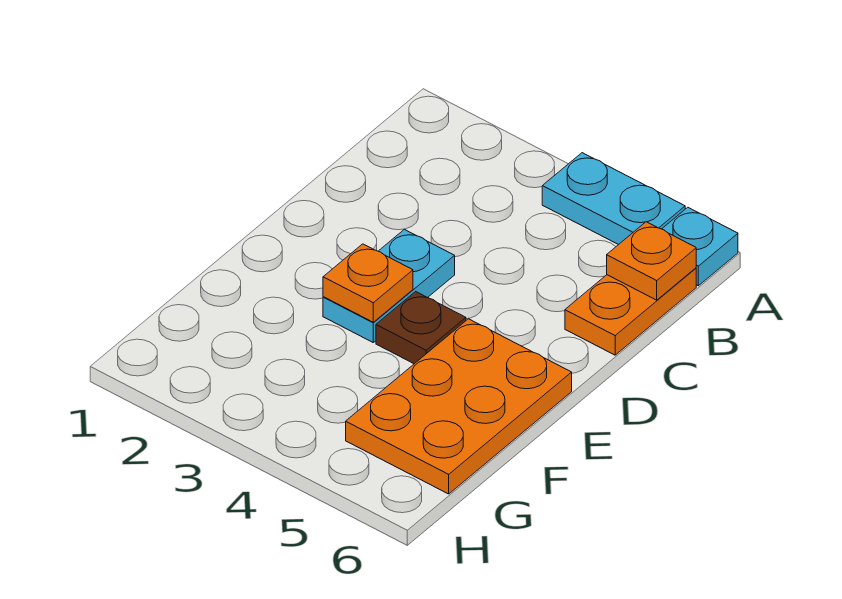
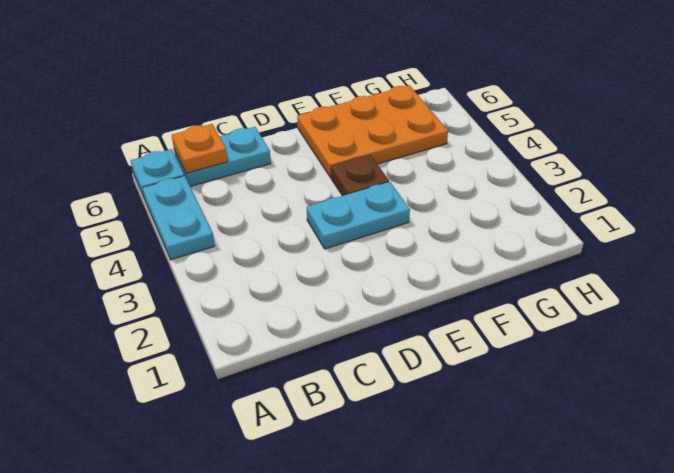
orange plate B6:C6 level 1 -> cyan plate B6:C6 level 1
orange plate E3 level 2 -> none

